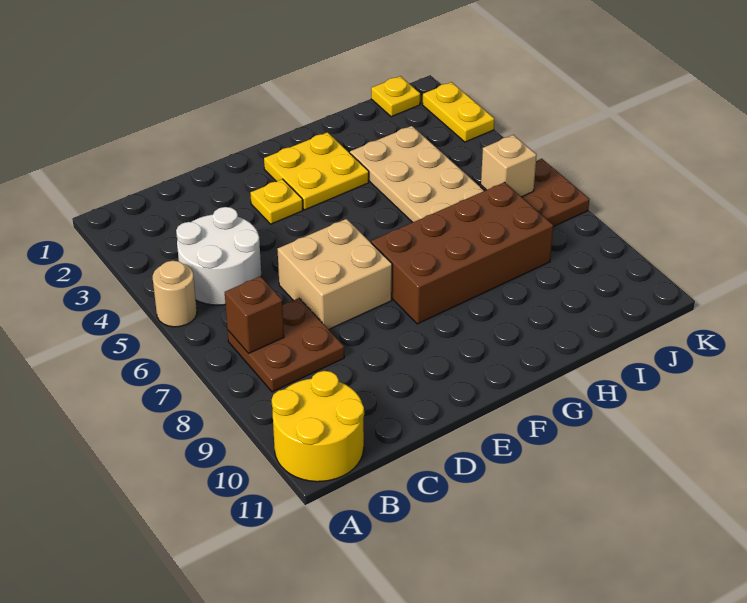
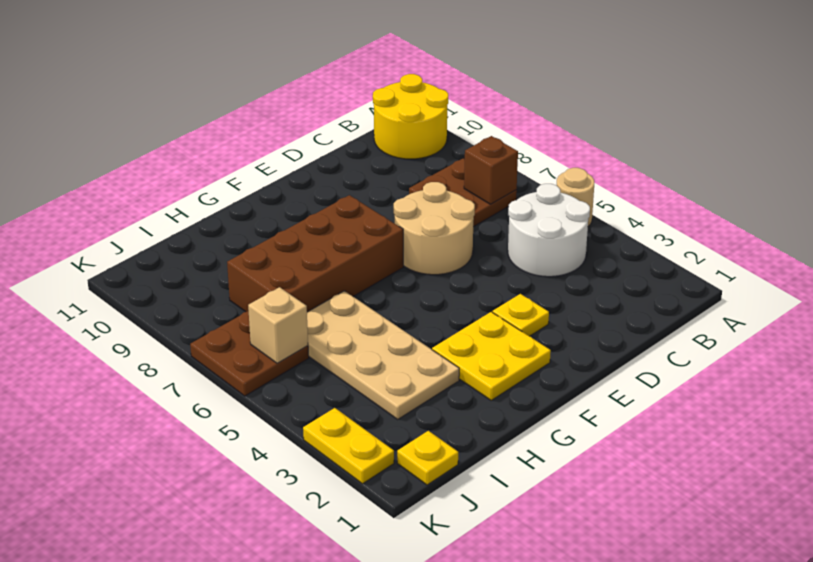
tan brick D6:E7 level 1 -> tan round brick D6:E7 level 1

